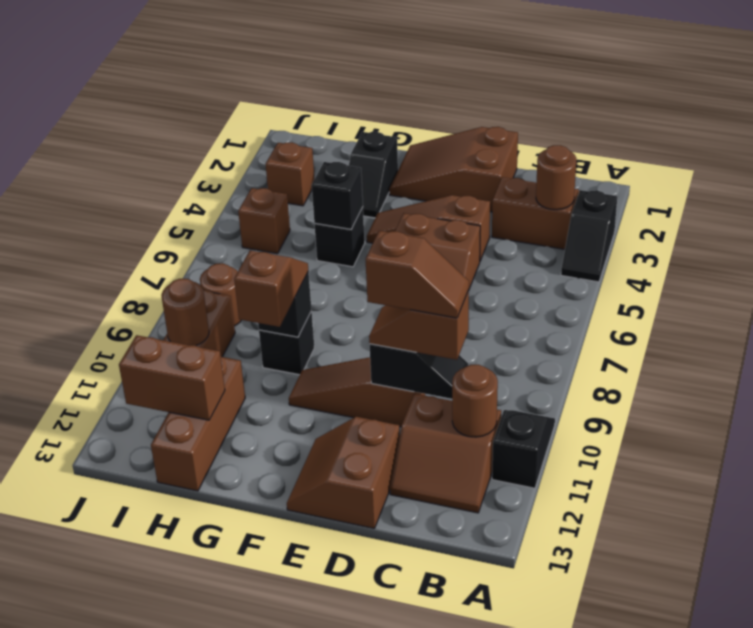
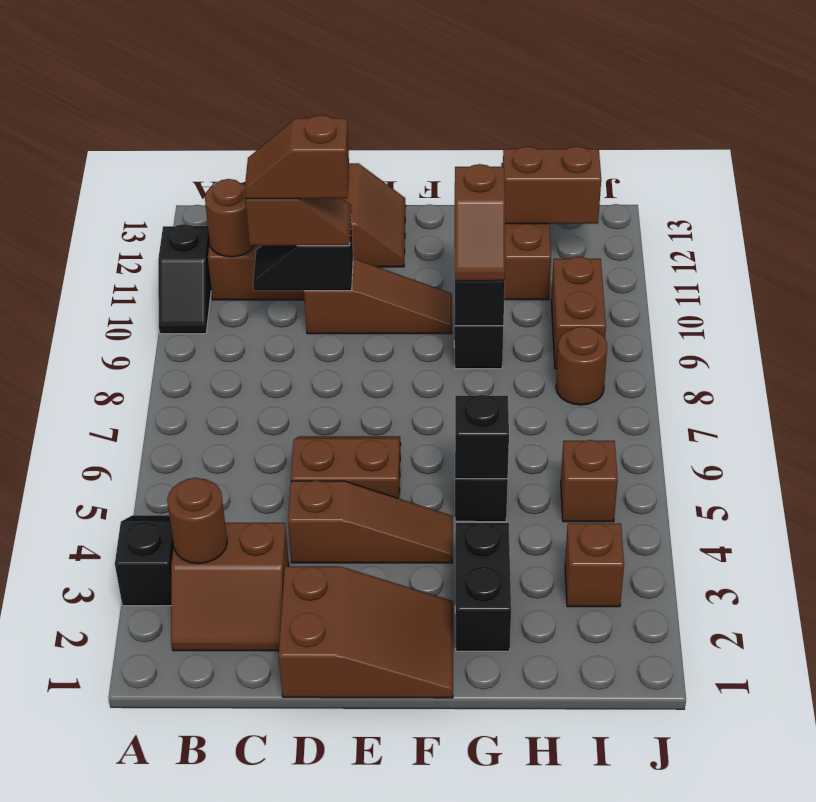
black slope G2:G3 level 1 top 2 -> black brick G2:G3 level 1
brown round brick I10 level 2 -> none

